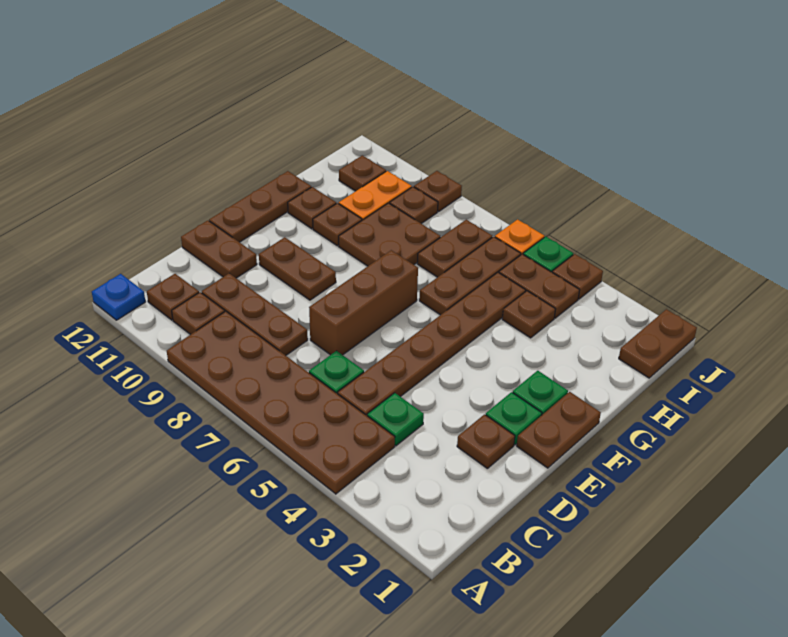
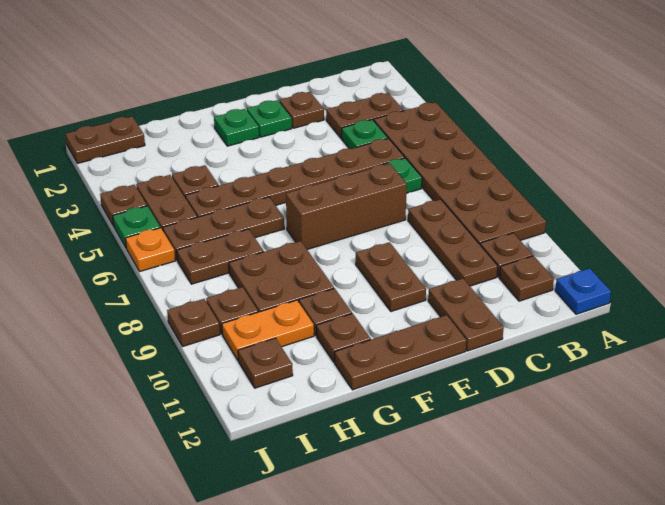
brown plate E1:F1 level 1 -> brown plate B3:C3 level 1

